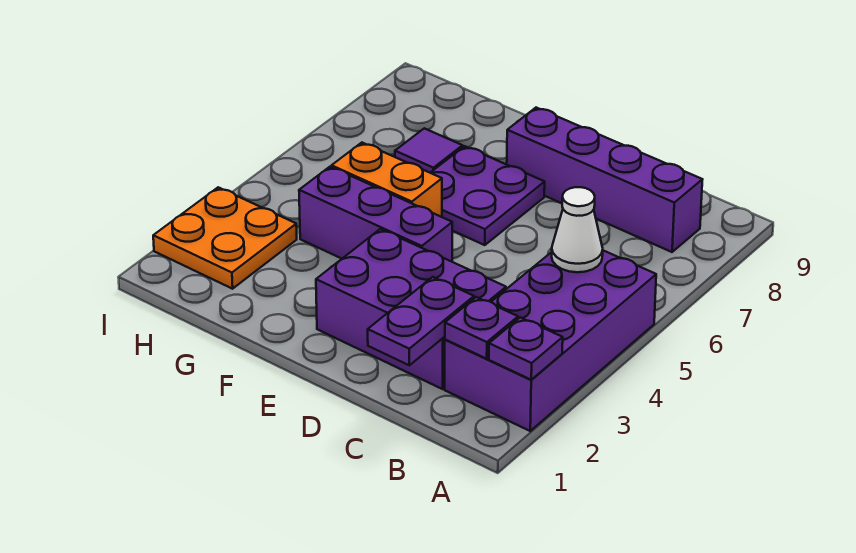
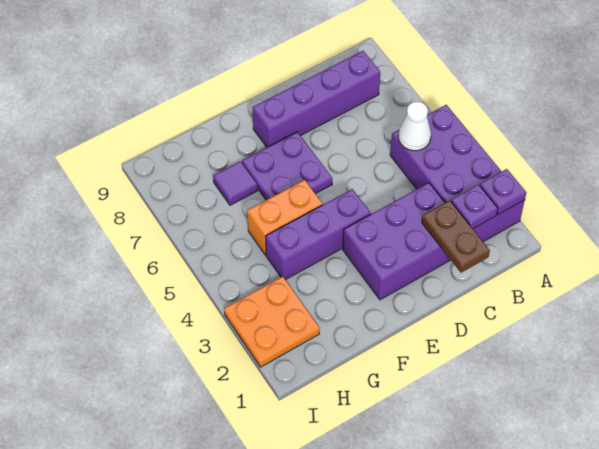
purple plate C1:C2 level 2 -> brown plate C1:C2 level 2

